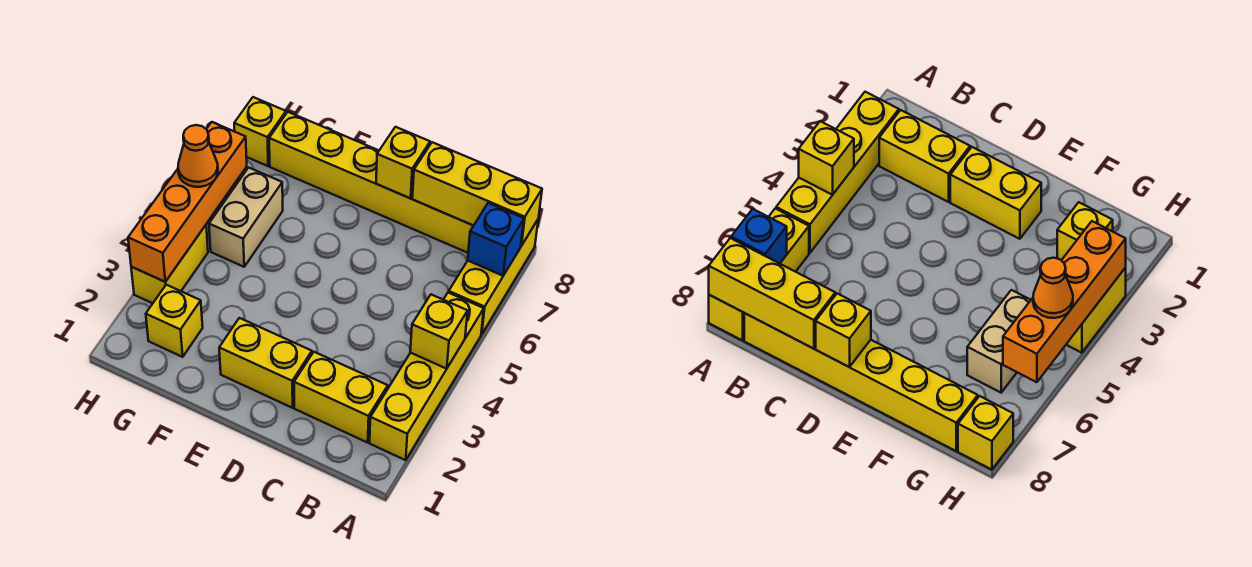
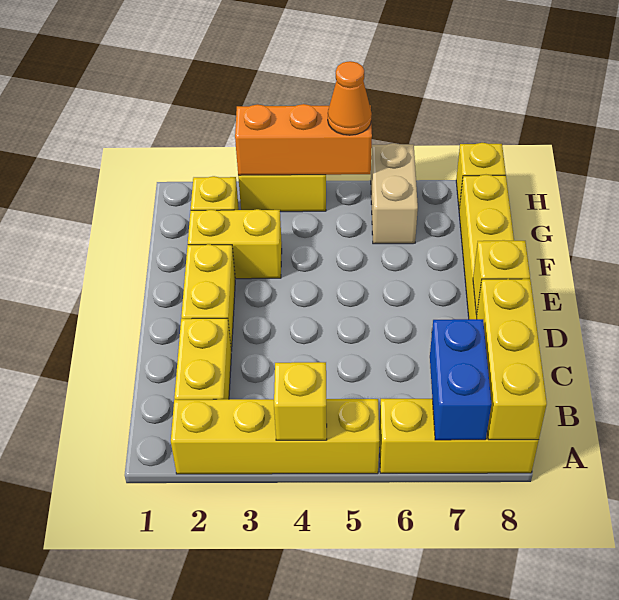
blue brick A7 level 2 -> blue brick A7:B7 level 2
none -> yellow brick F2:F3 level 1
tan brick G5:G6 level 1 -> tan brick G6:H6 level 1
orange brick H3:H6 level 2 -> orange brick H3:H5 level 2

